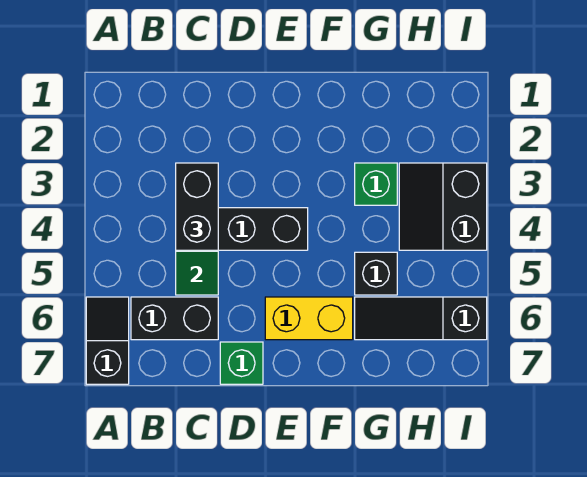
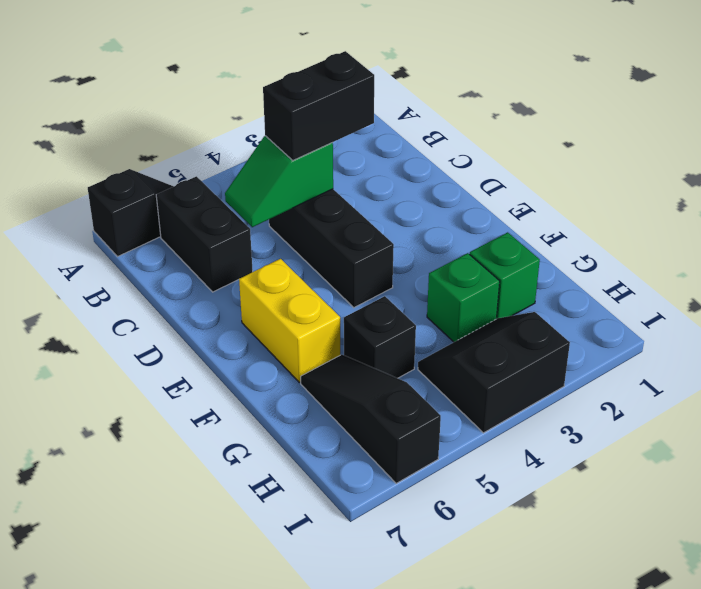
green brick D7 level 1 -> green brick G2 level 1

